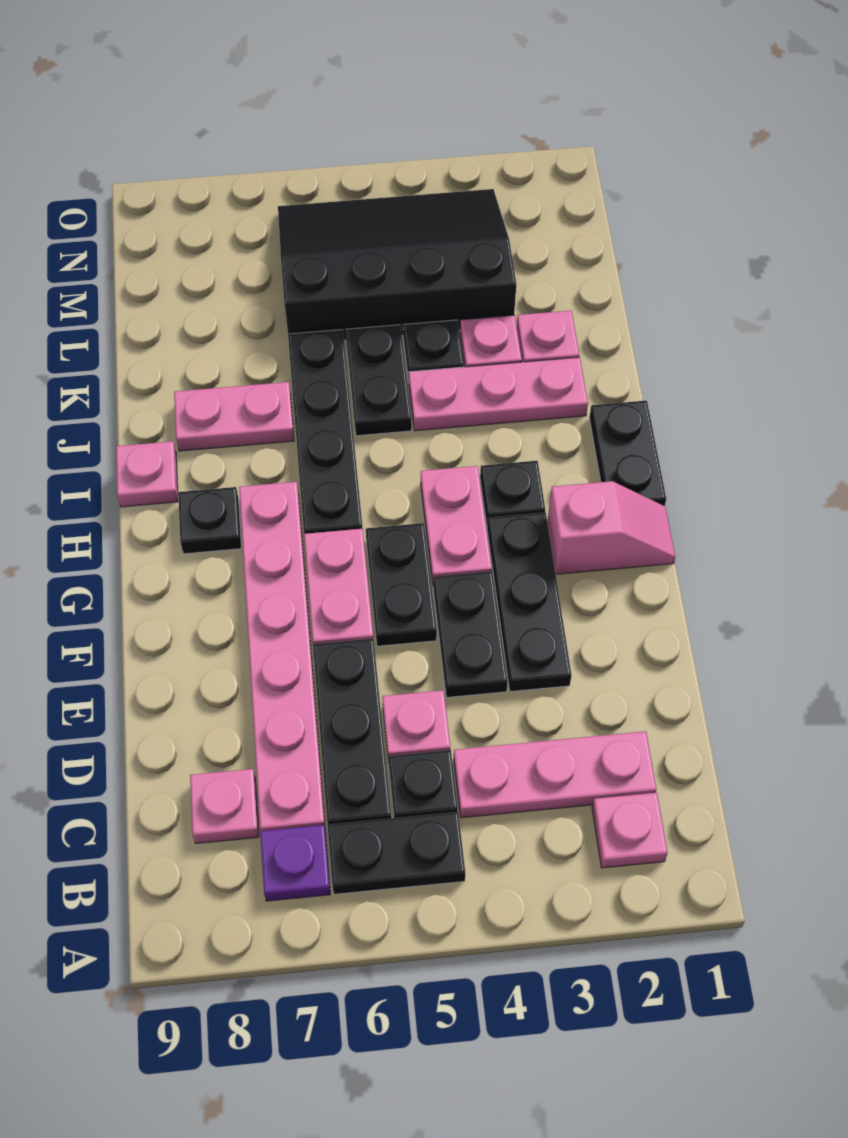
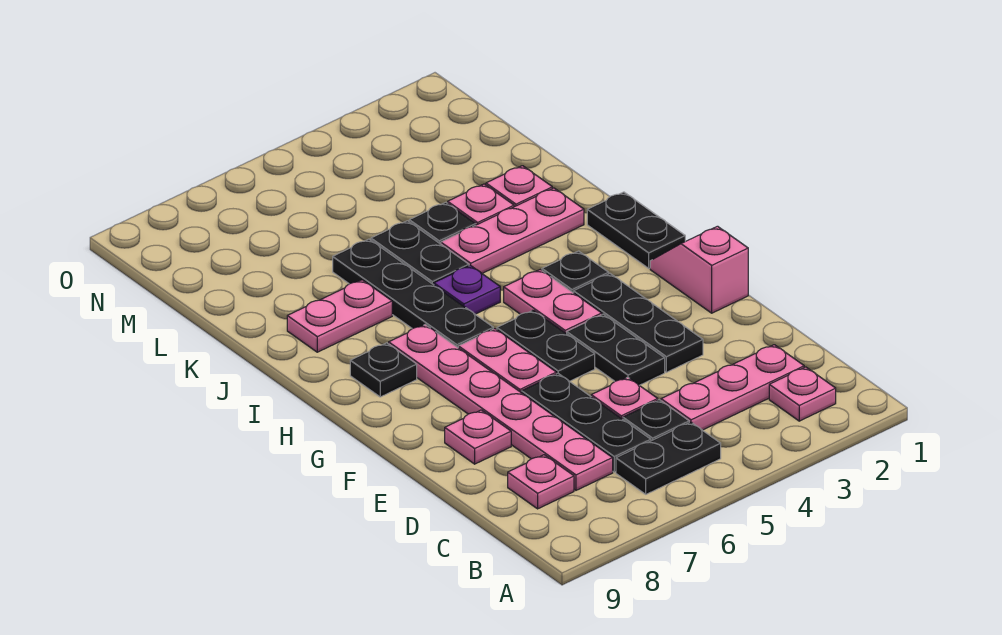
purple plate B7 level 1 -> purple plate I5 level 1
pink slope G1:G2 level 1 top 2 -> pink slope F1:G1 level 1 top F
pink plate I9 level 1 -> pink plate E8 level 1
black slope L3:N6 level 1 top L -> none

